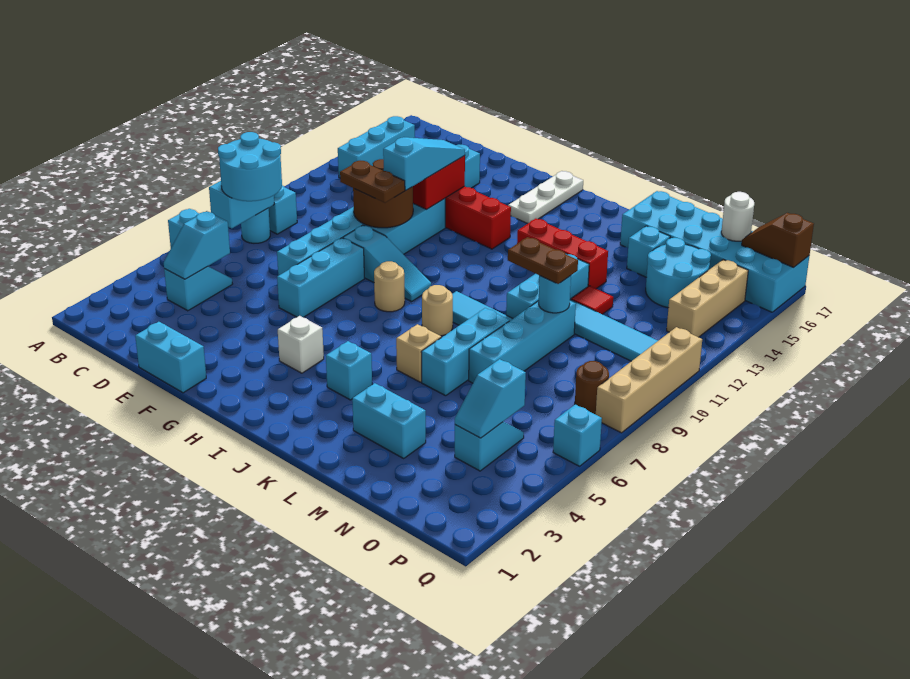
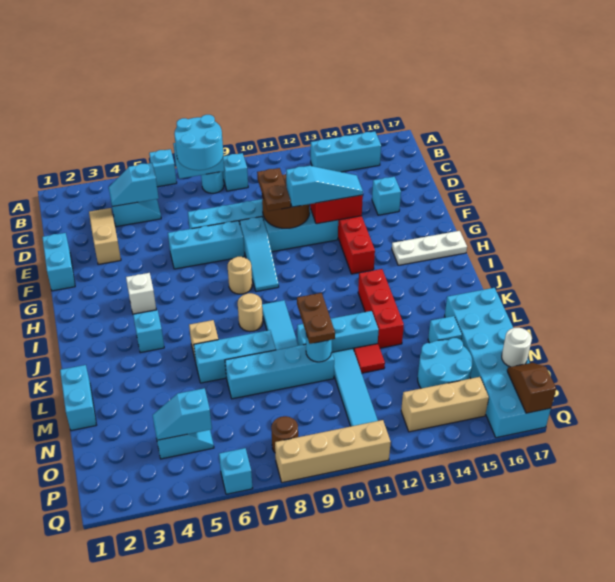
none -> tan slope C3:E3 level 1 top E
cyan brick L3:M3 level 1 -> cyan brick L1:M1 level 1

